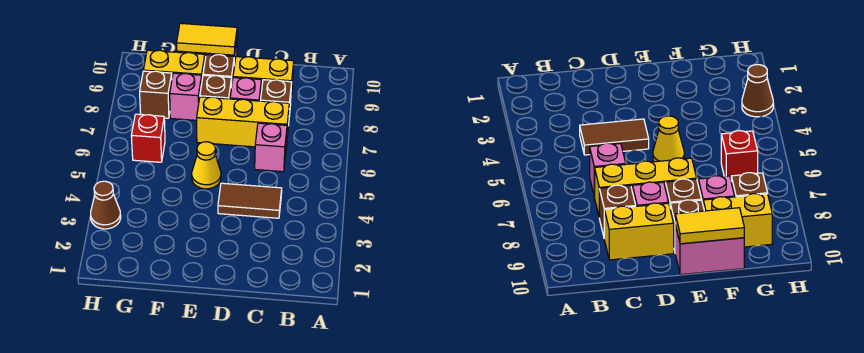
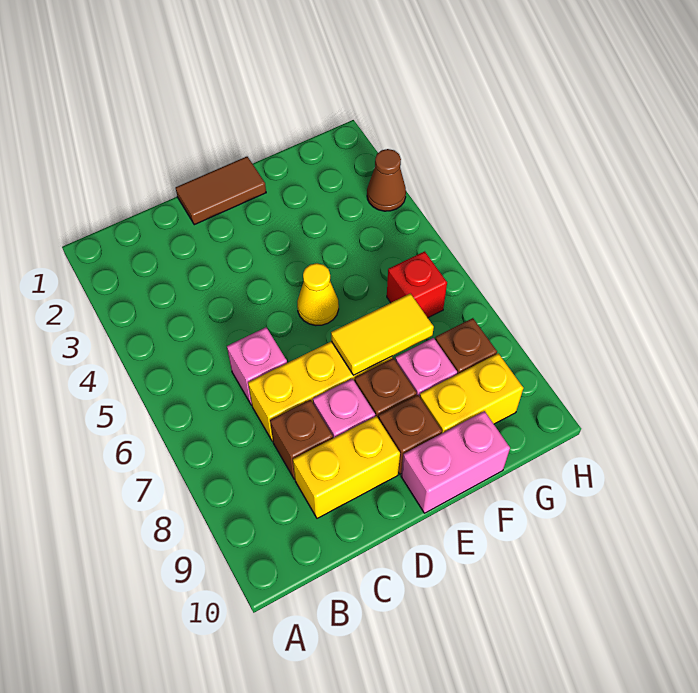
brown tile C4:D4 level 1 -> brown tile D1:E1 level 1
yellow tile E10:F10 level 2 -> yellow tile E7:F7 level 2

